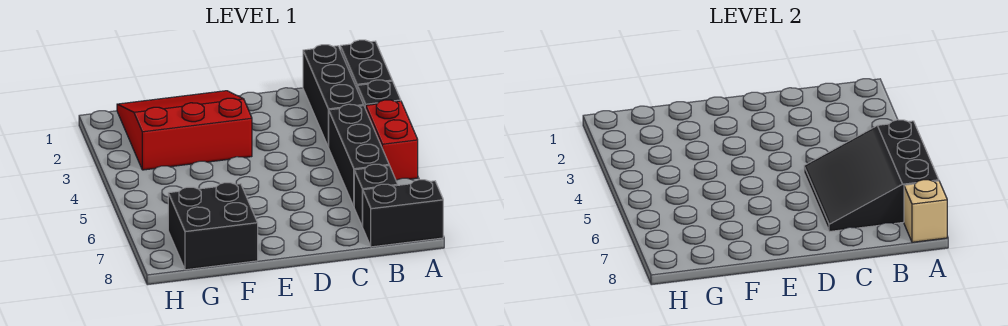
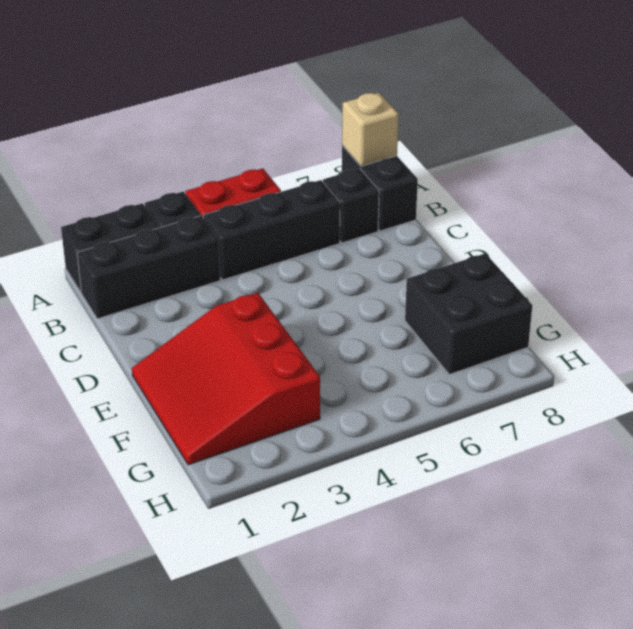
black slope A5:C7 level 2 top A -> none

